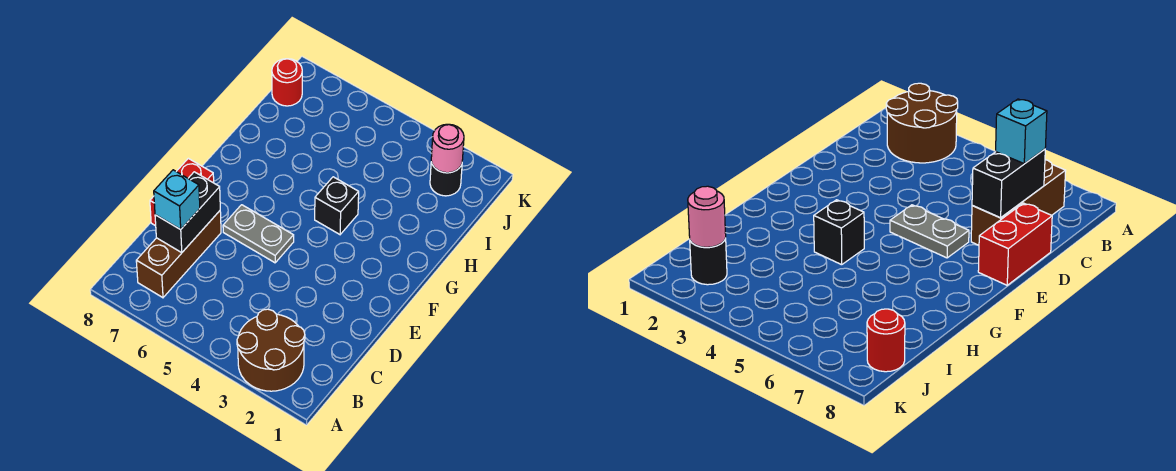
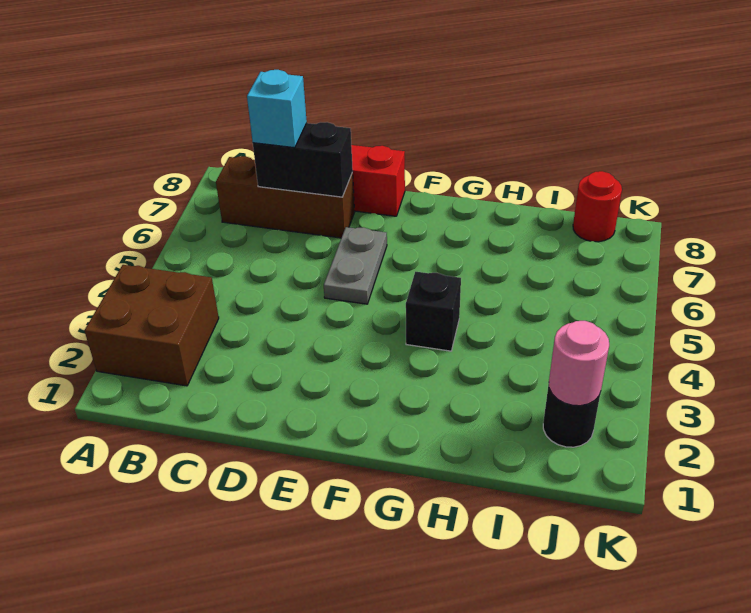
brown round brick A2:B3 level 1 -> brown brick A2:B3 level 1

